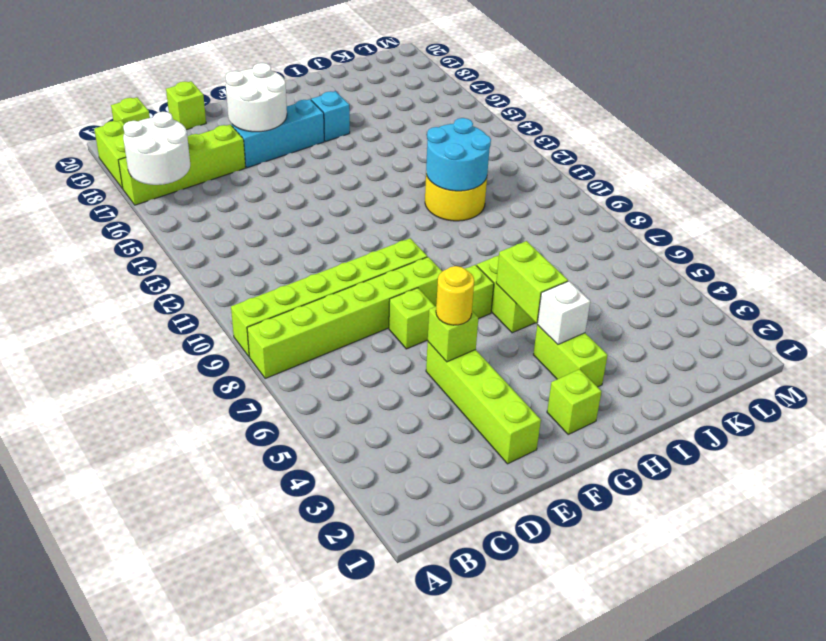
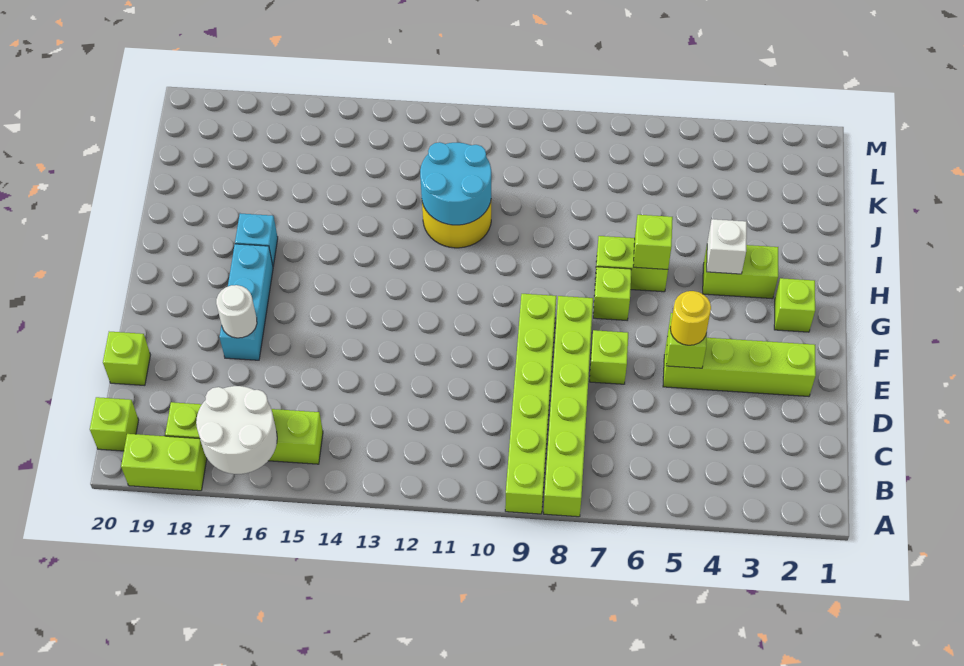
lime brick A17:D17 level 1 -> lime brick B15:B18 level 1
white round brick E17:F18 level 2 -> white round brick E17 level 2
lime brick H5:H6 level 2 -> lime brick H6 level 2

